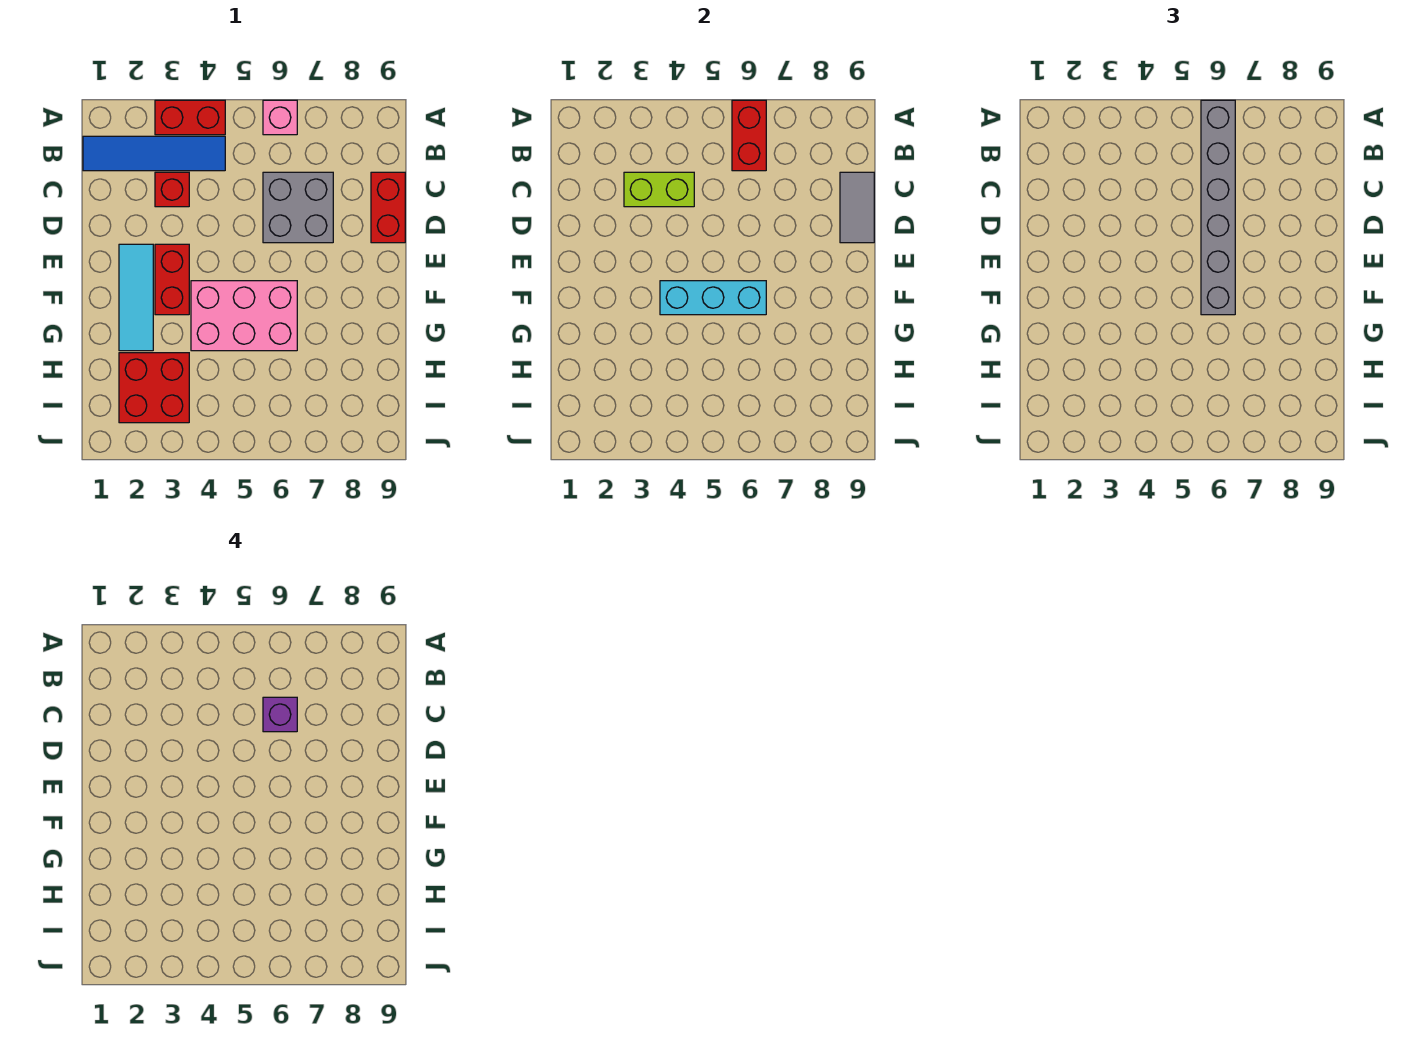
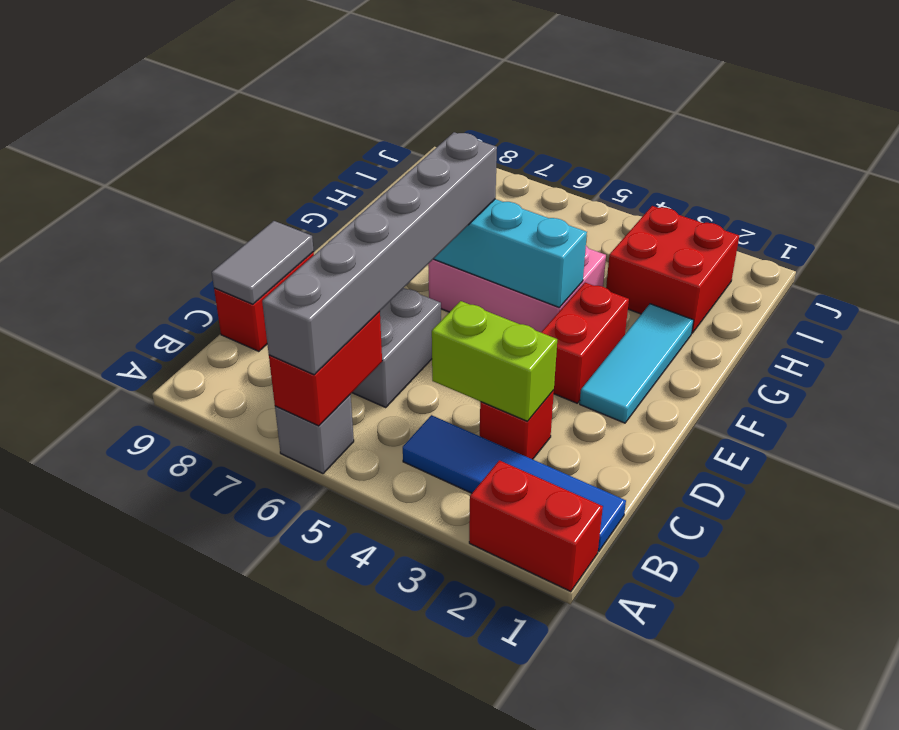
red brick A3:A4 level 1 -> red brick A1:A2 level 1
pink brick A6 level 1 -> grey brick A6 level 1
purple brick C6 level 4 -> none

